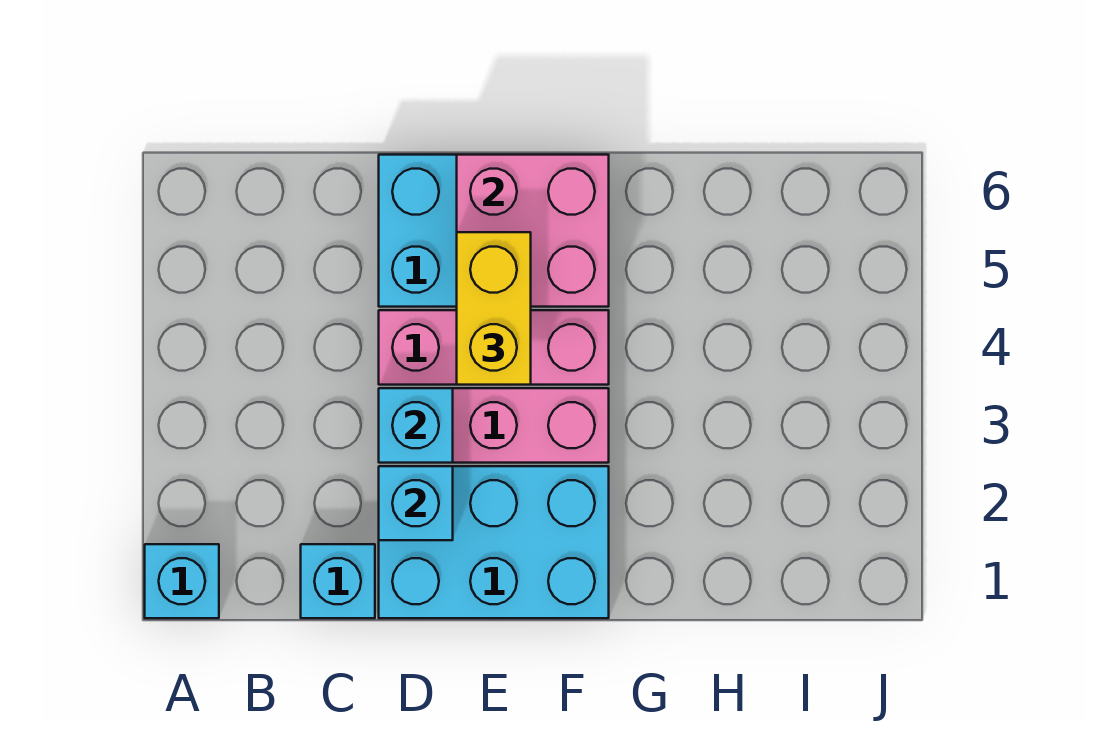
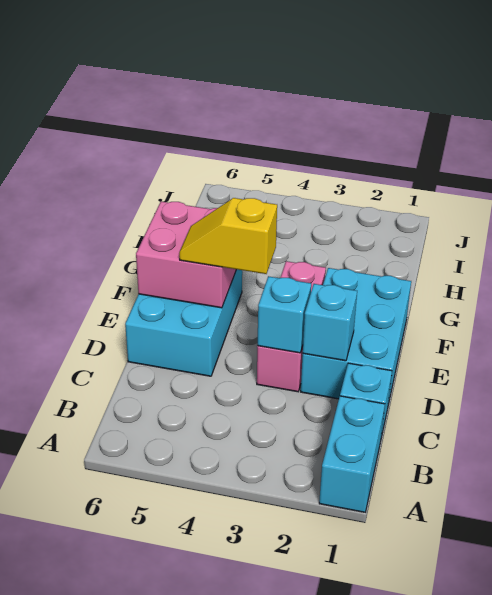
cyan brick A1 level 1 -> cyan brick A1:B1 level 1
pink brick D4:F4 level 1 -> none
yellow brick E4:E5 level 3 -> yellow slope E4:E5 level 3 top 4

